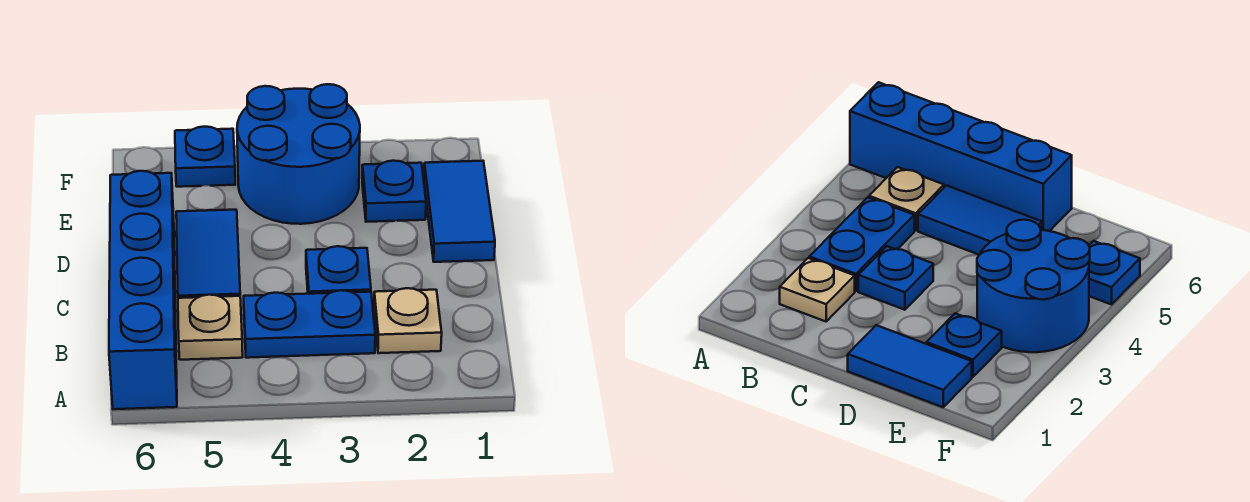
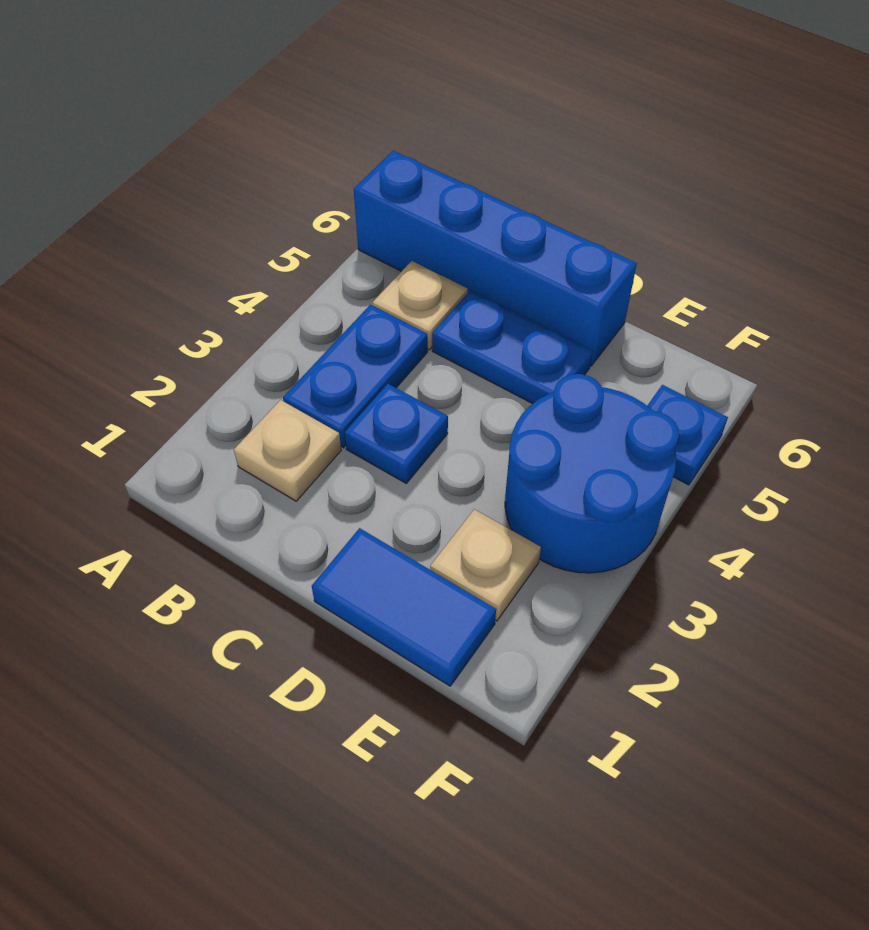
blue tile C5:D5 level 1 -> blue plate C5:D5 level 1
blue plate E2 level 1 -> tan plate E2 level 1

